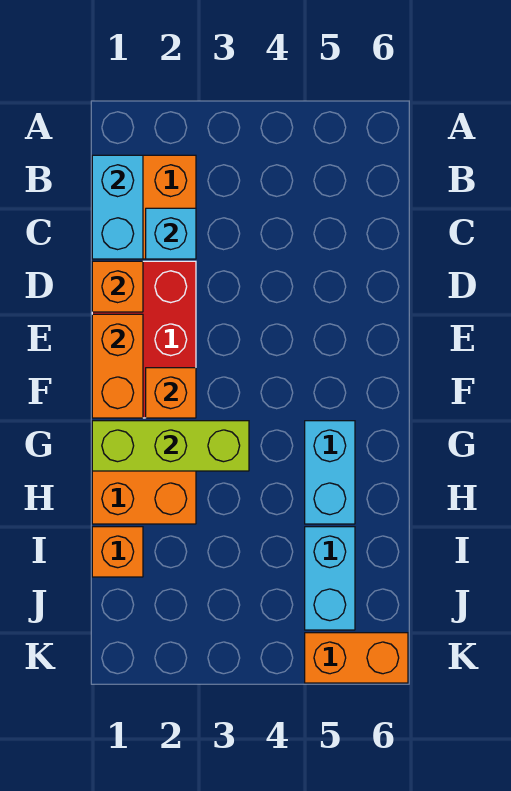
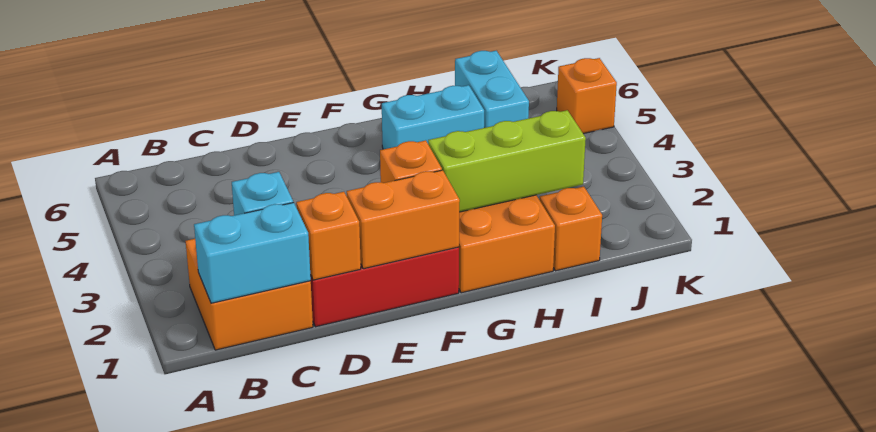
lime brick G1:G3 level 2 -> lime brick G2:I2 level 2
cyan brick I5:J5 level 1 -> cyan brick I5:I6 level 1
orange brick K5:K6 level 1 -> orange brick K5 level 1

